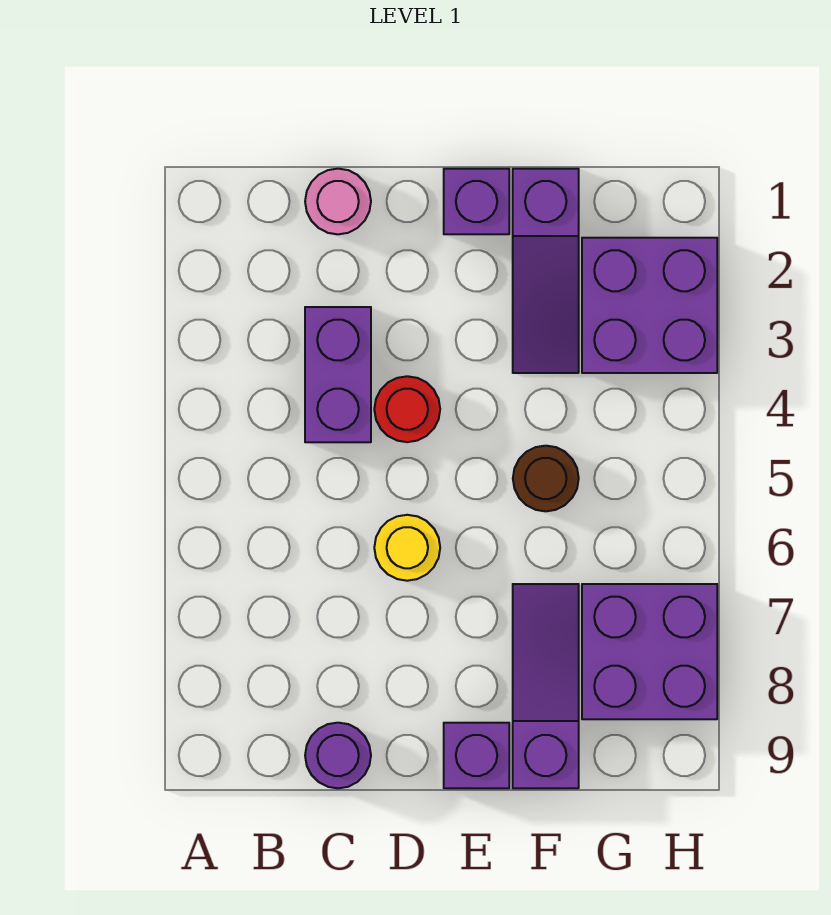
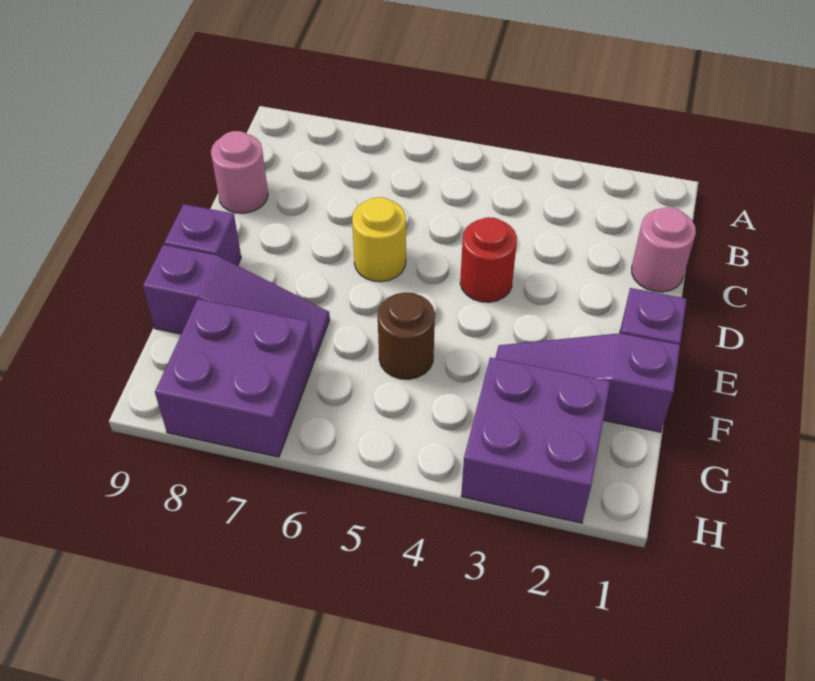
purple brick C3:C4 level 1 -> none
purple round brick C9 level 1 -> pink round brick C9 level 1

